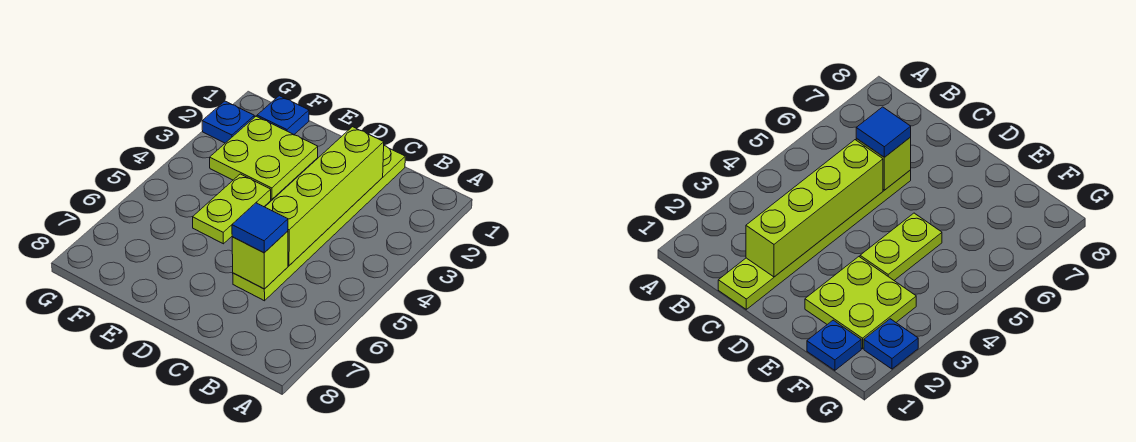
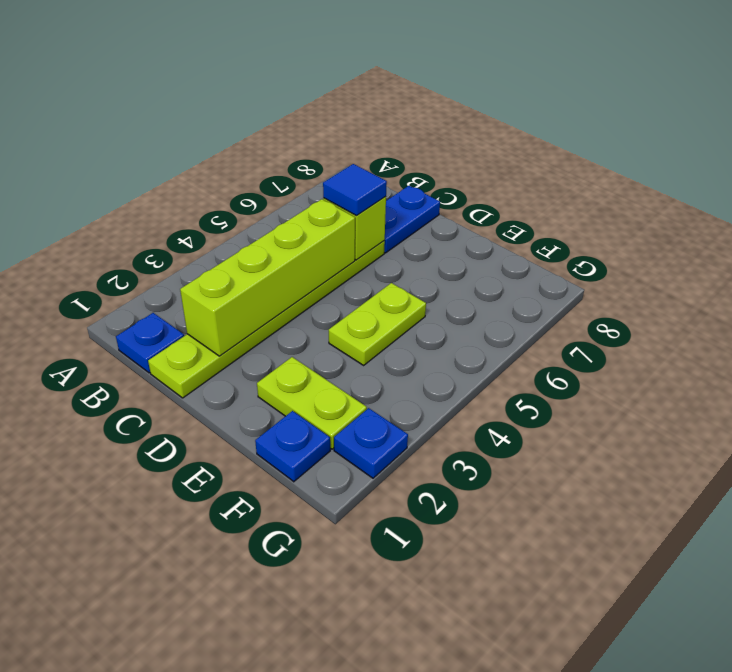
none -> blue plate B1 level 1
none -> blue plate C7:C8 level 1
lime plate E2:F3 level 1 -> lime plate E2:F2 level 1

